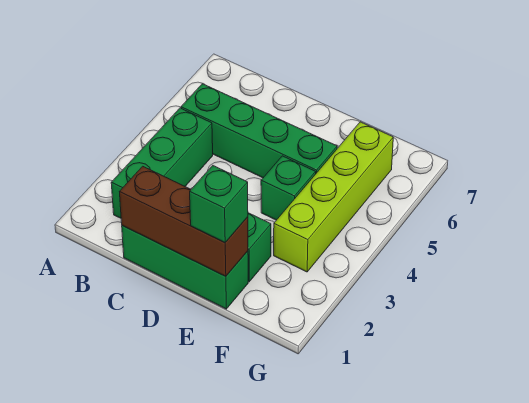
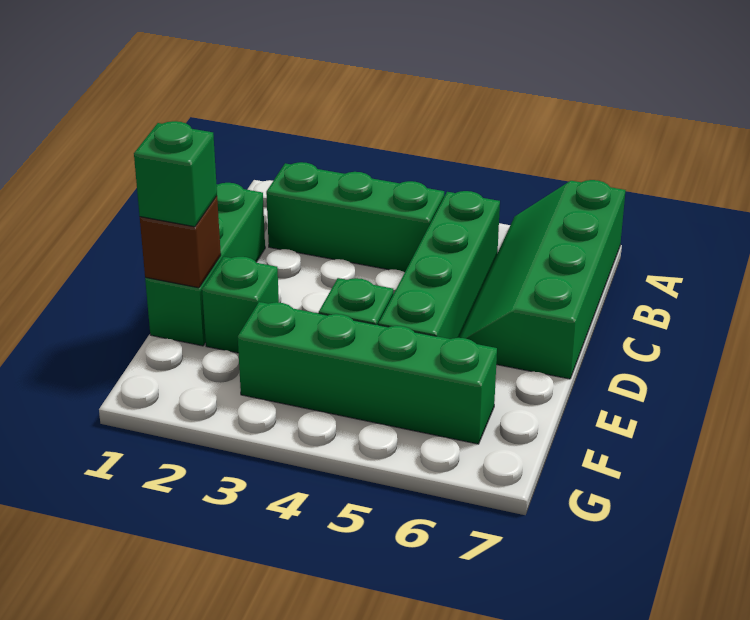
none -> green slope A6:D7 level 1 top 7
brown brick C1:E1 level 2 -> brown brick E1 level 2
lime brick F3:F6 level 1 -> green brick F3:F6 level 1

